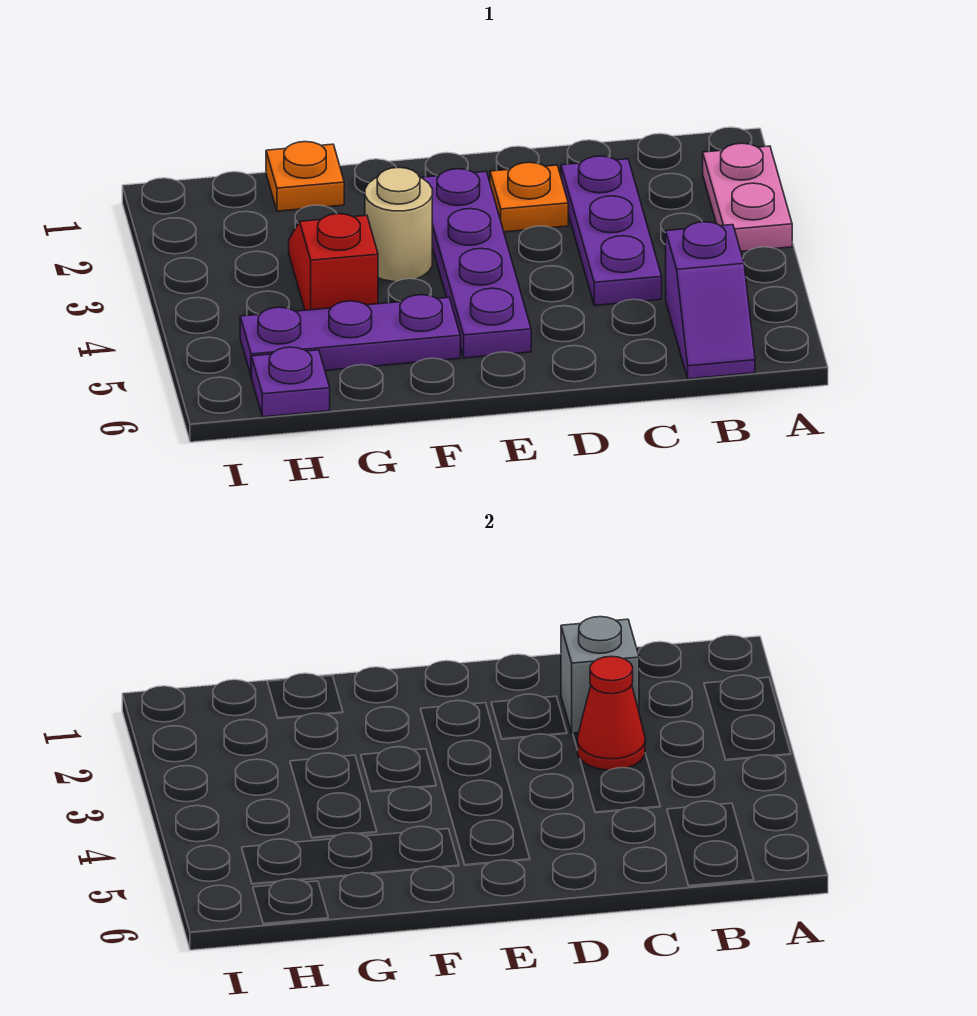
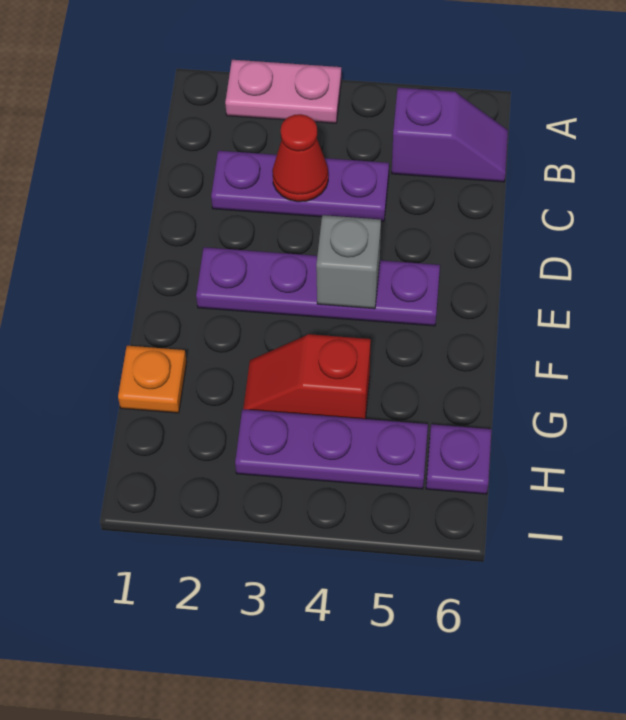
grey brick C2 level 2 -> grey brick E4 level 2
orange plate D2 level 1 -> none
tan round brick F3 level 1 -> none
purple plate F5:H5 level 1 -> purple plate H3:H5 level 1

